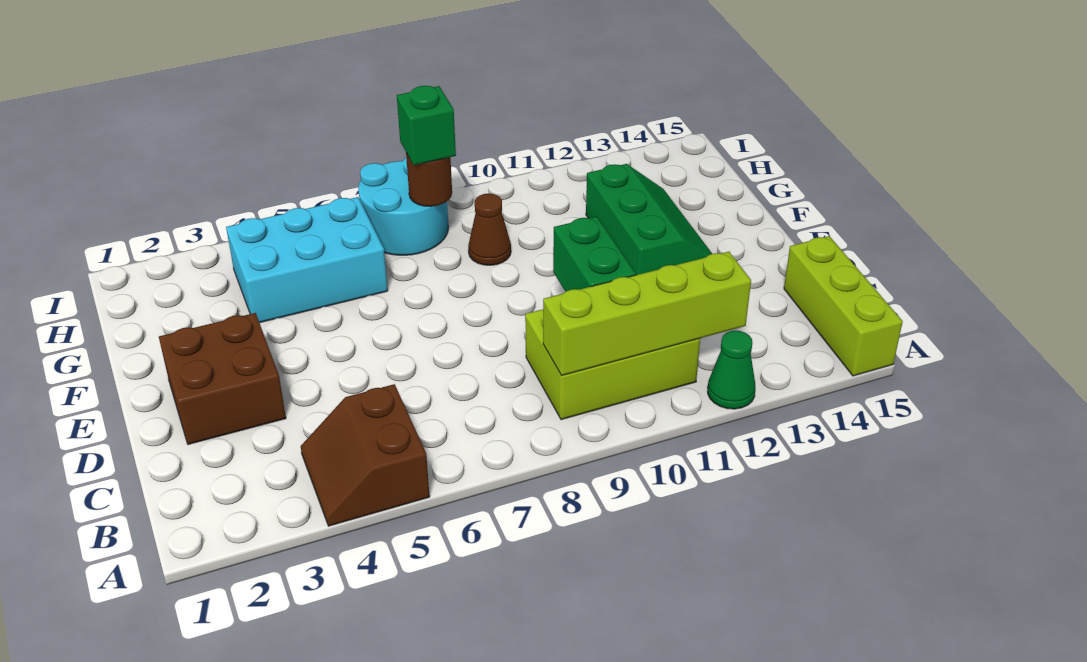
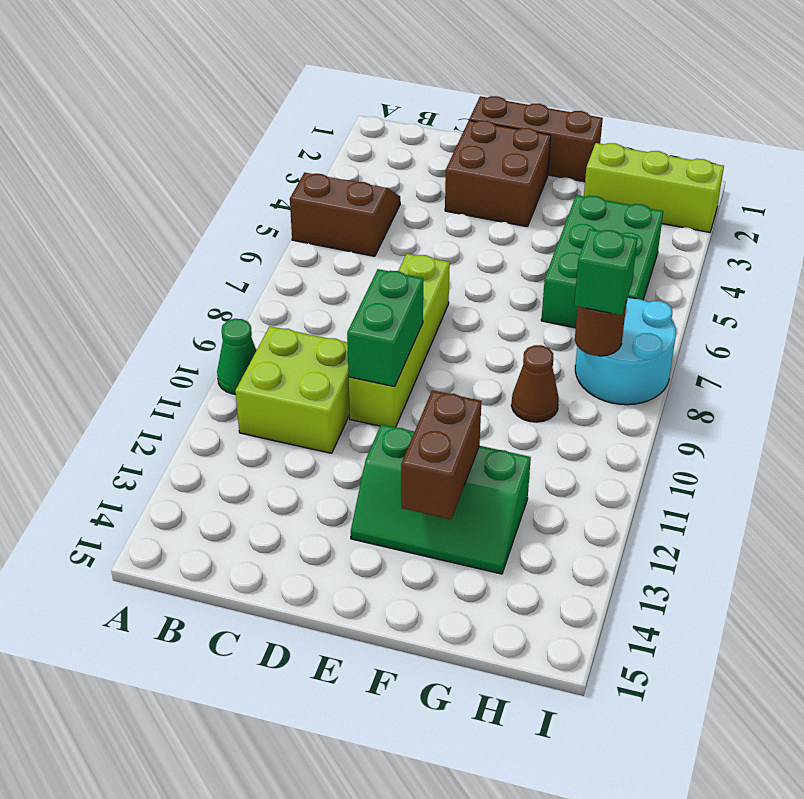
green cone A12 level 1 -> green cone A10 level 1
lime brick A15:C15 level 1 -> lime brick G2:I2 level 1
lime brick B9:C11 level 1 -> lime brick B10:C11 level 1
lime brick B9:B12 level 2 -> lime brick D7:D10 level 1
green brick C10:D10 level 2 -> green brick D9:D10 level 2
none -> brown brick D1:F1 level 1
none -> brown brick F12:F13 level 2
cyan brick G4:H6 level 1 -> green brick G4:H6 level 1

